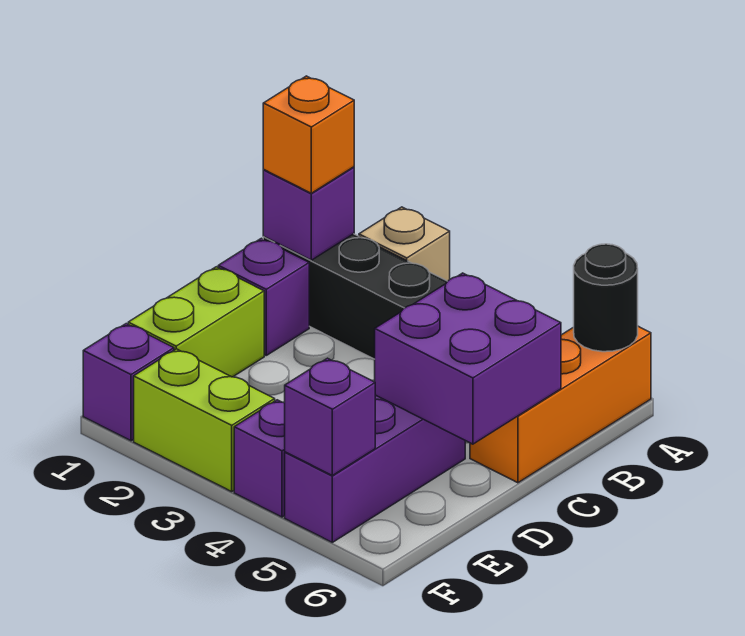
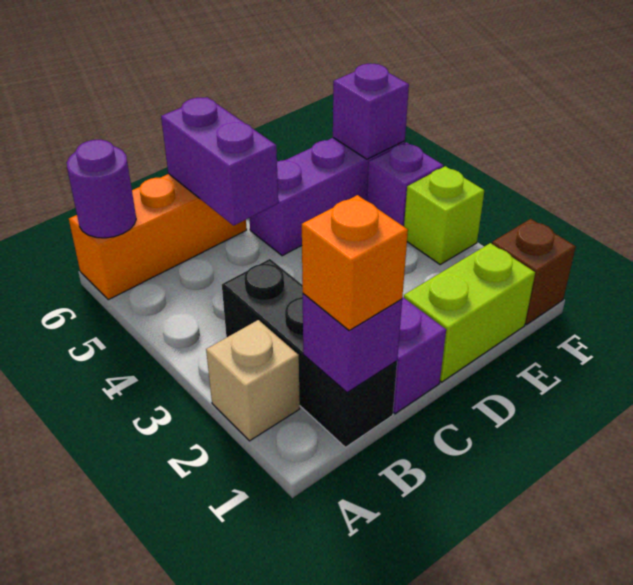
black round brick A6 level 2 -> purple round brick A6 level 2
purple brick C5:D6 level 2 -> purple brick C5:C6 level 2
purple brick F1 level 1 -> brown brick F1 level 1
lime brick F2:F3 level 1 -> lime brick F3 level 1

